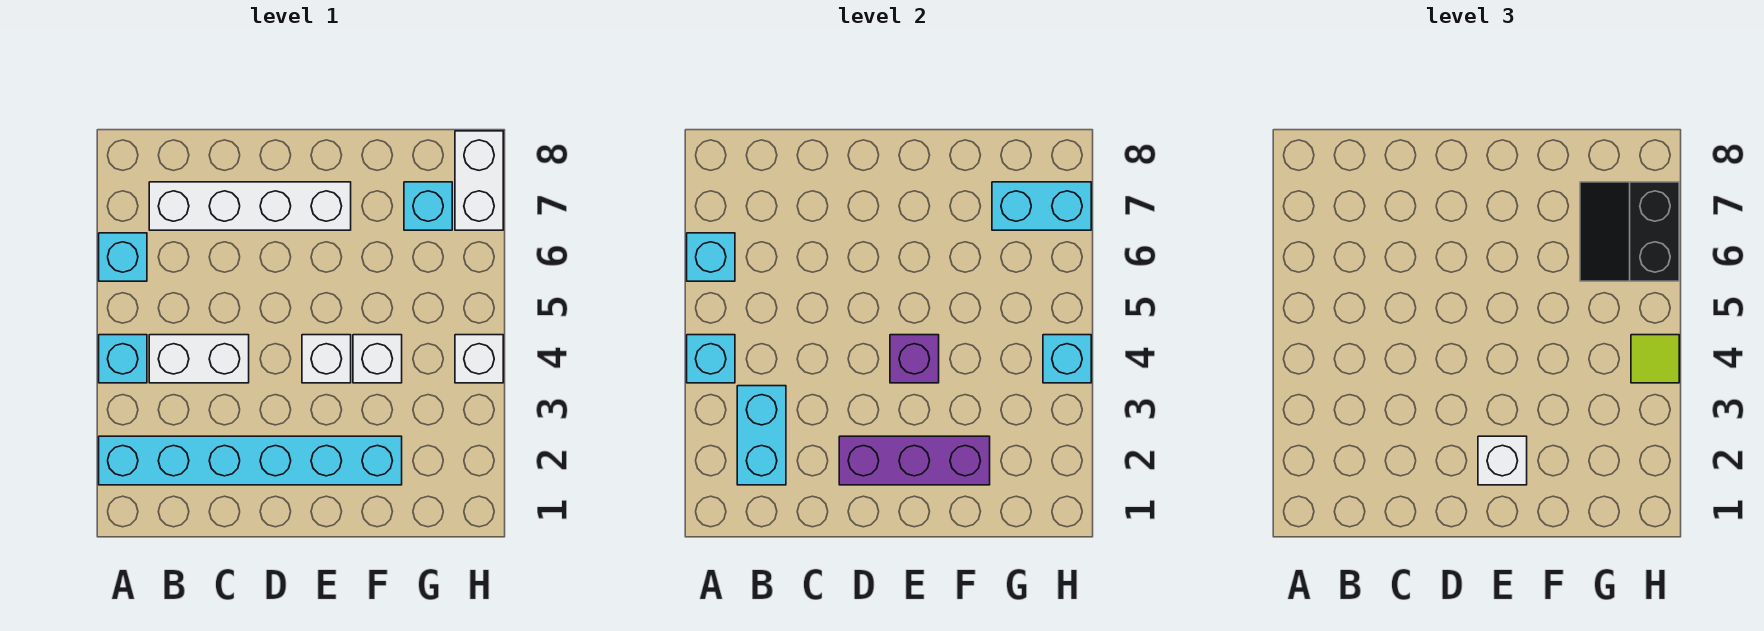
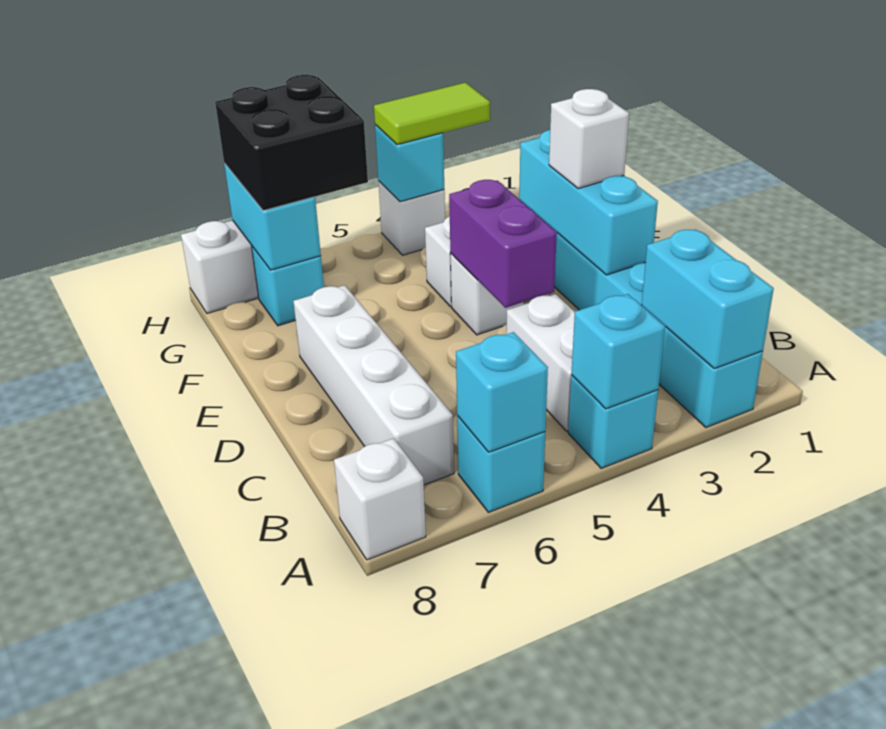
none -> white brick A8 level 1
cyan brick B2:B3 level 2 -> cyan brick A2:B2 level 2
purple brick D2:F2 level 2 -> cyan brick D2:F2 level 2
purple brick E4 level 2 -> purple brick D4:E4 level 2
black slope G6:H7 level 3 top H -> black brick G6:H7 level 3
lime tile H4 level 3 -> lime tile H3:H4 level 3

